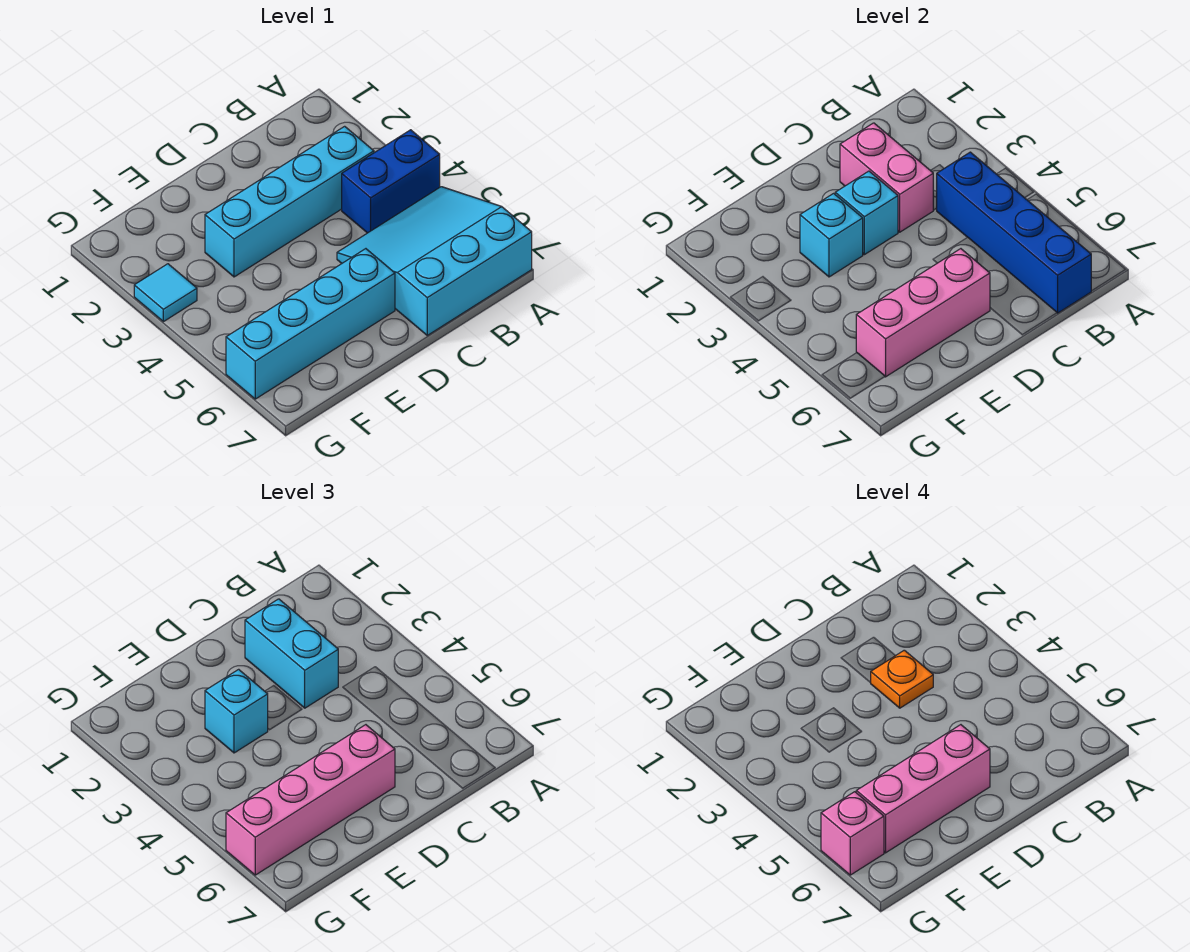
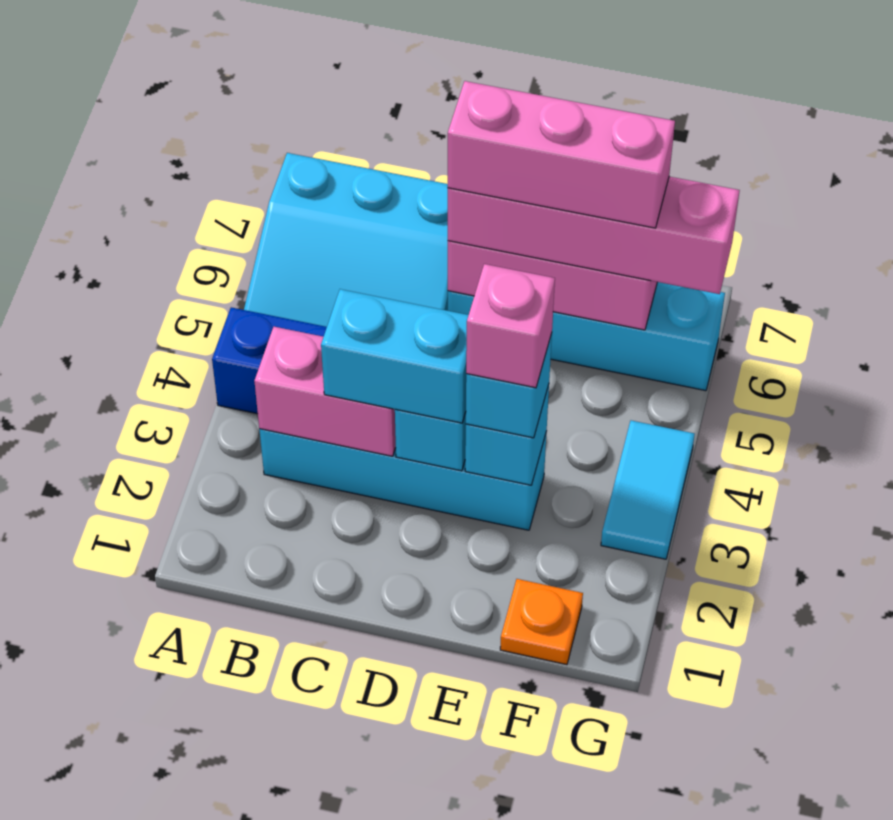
blue brick B4:B7 level 2 -> none
pink brick C2:C3 level 2 -> pink brick B3:C3 level 2
cyan brick C2:C3 level 3 -> cyan brick C3:D3 level 3
orange plate C3 level 4 -> orange plate F1 level 1
cyan tile G3 level 1 -> cyan tile G3:G4 level 1
pink brick G6 level 4 -> pink brick E3 level 4

